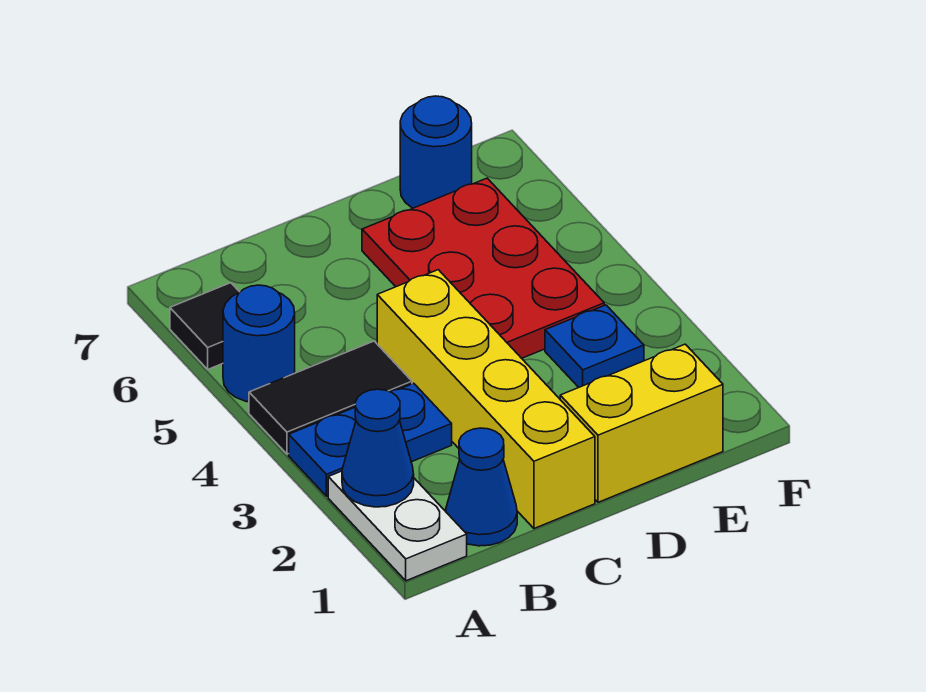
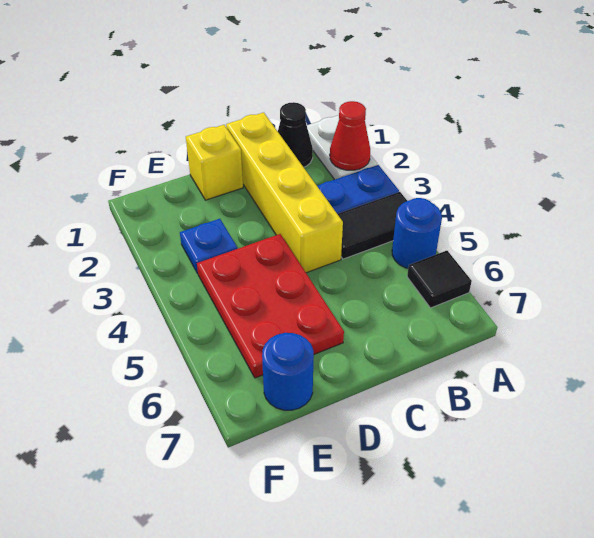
blue cone A2 level 2 -> red cone A2 level 2
blue cone B1 level 1 -> black cone B1 level 1
yellow brick D1:E1 level 1 -> yellow brick D1 level 1

